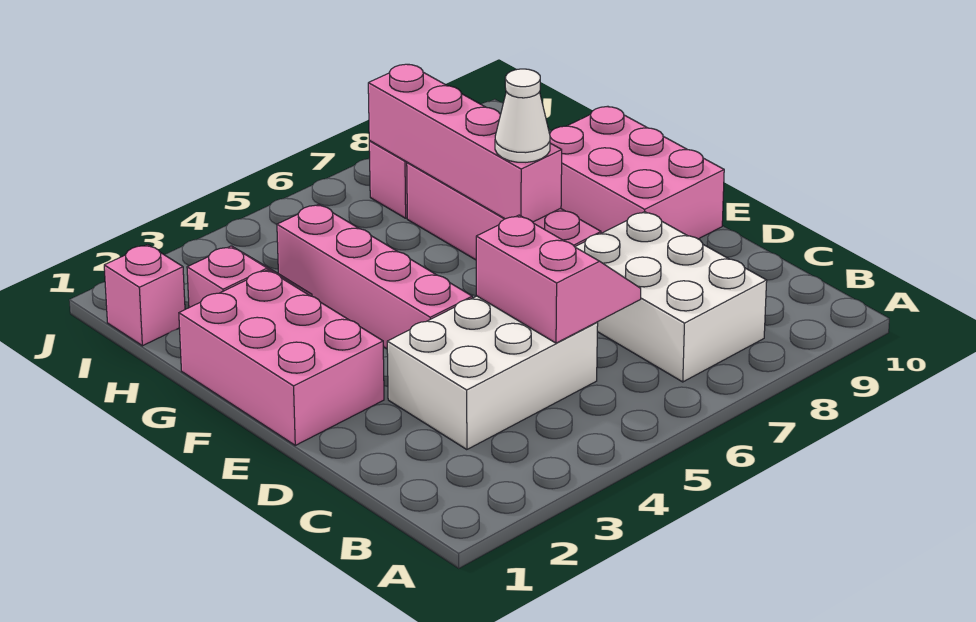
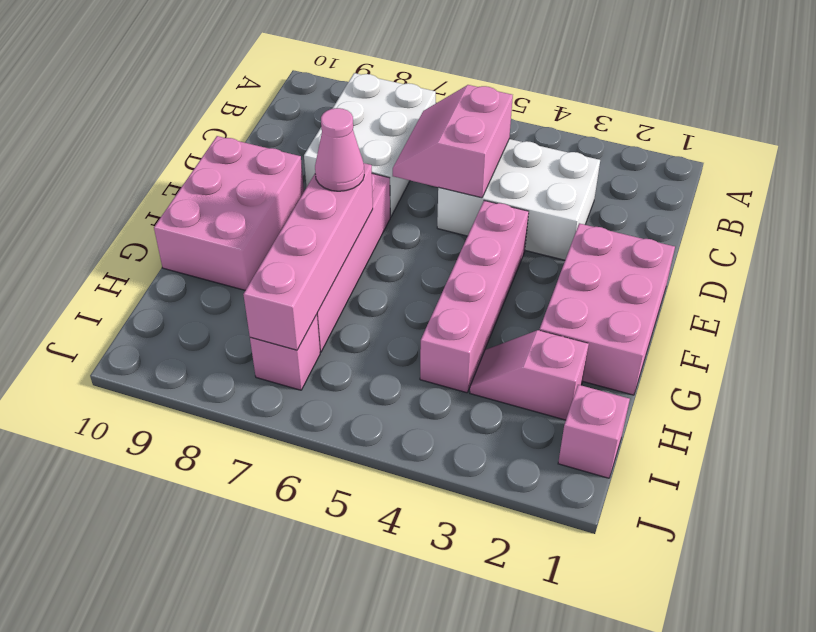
white cone F7 level 3 -> pink cone F7 level 3

